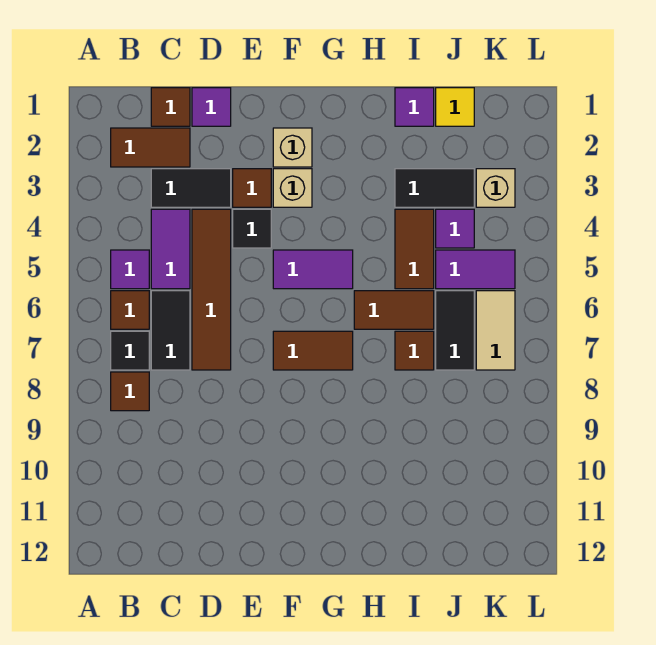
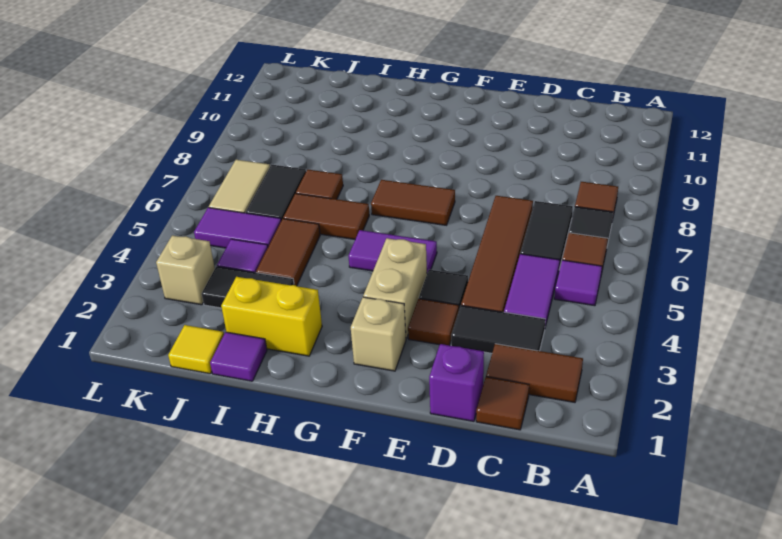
purple tile D1 level 1 -> purple brick D1 level 1
tan brick F3 level 1 -> tan brick F3:F4 level 1
none -> yellow brick H2:I2 level 1

